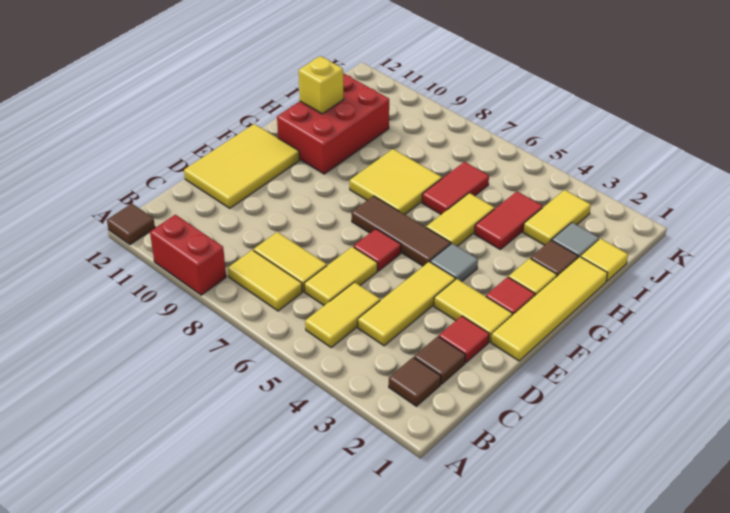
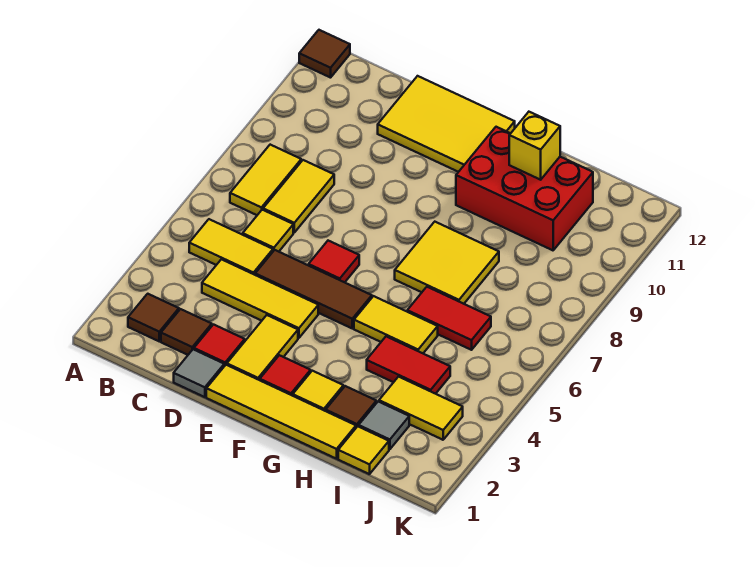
red brick A9:A10 level 1 -> none
yellow tile C6:D6 level 1 -> yellow tile C6 level 1
grey tile F4 level 1 -> grey tile D1 level 1
brown tile F5:F7 level 1 -> brown tile D5:F5 level 1

